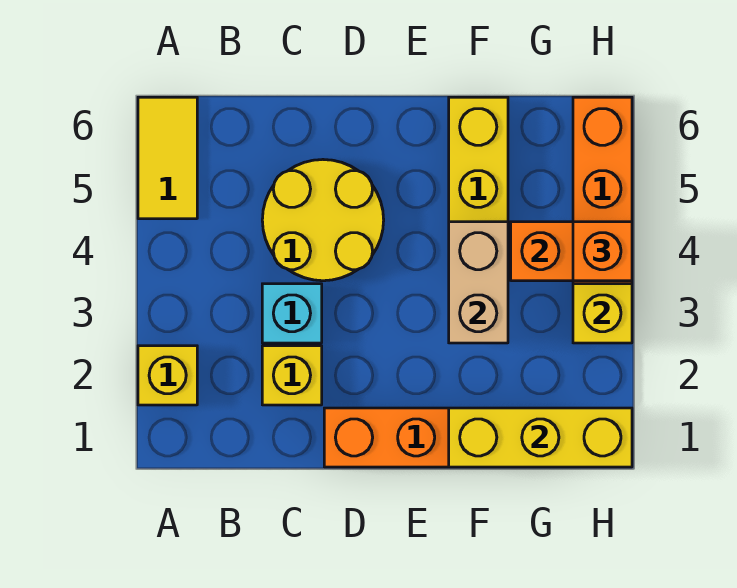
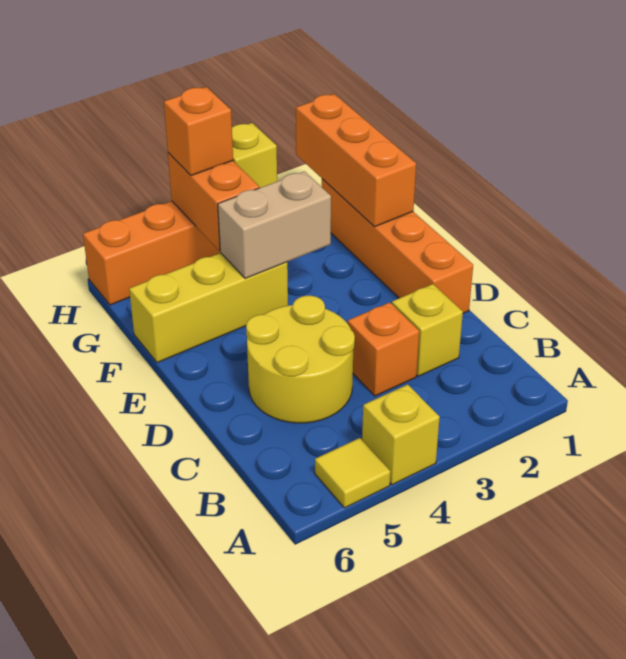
yellow brick A2 level 1 -> yellow brick A4 level 1
yellow tile A5:A6 level 1 -> yellow tile A5 level 1
cyan brick C3 level 1 -> orange brick C3 level 1
yellow brick F1:H1 level 2 -> orange brick F1:H1 level 2

